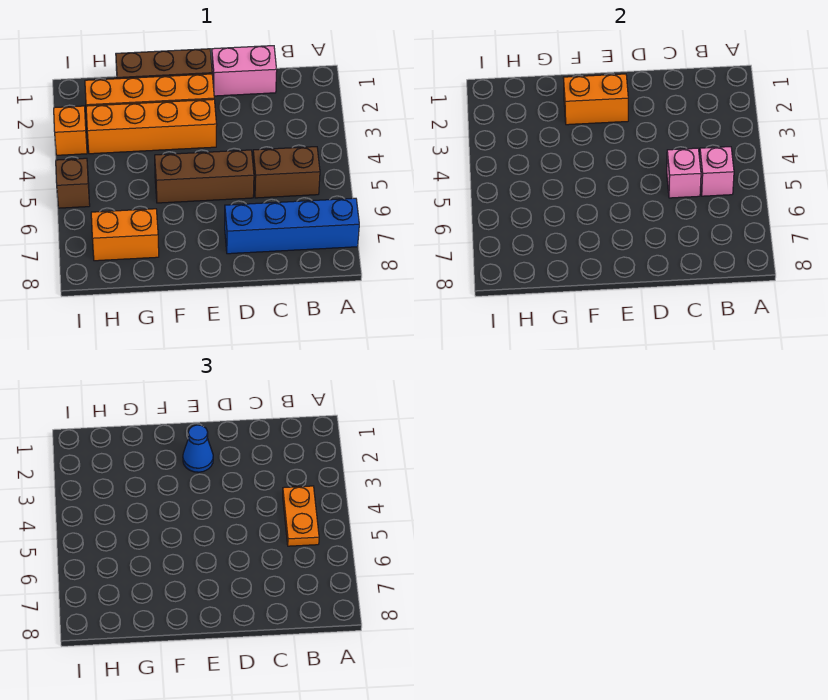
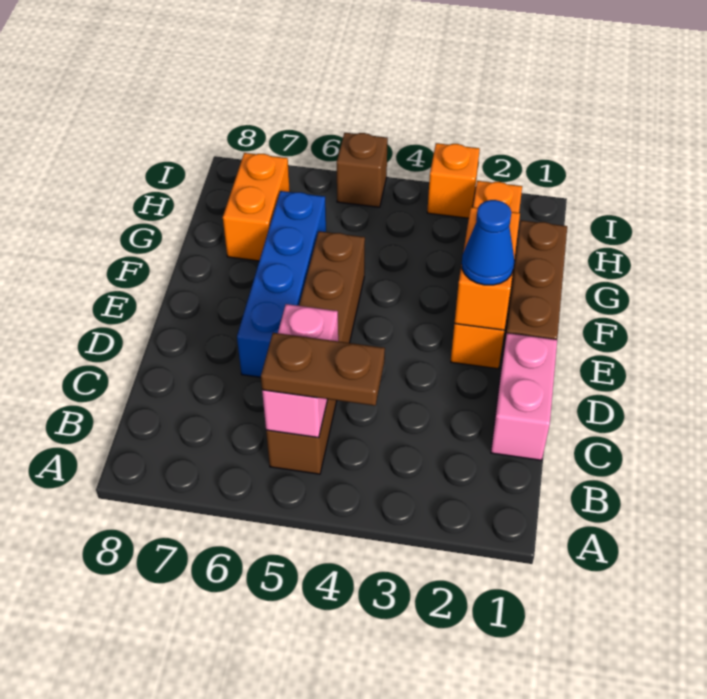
blue brick A7:D7 level 1 -> blue brick D6:G6 level 1
orange plate B4:B5 level 3 -> brown plate B4:B5 level 3
orange brick E3:H3 level 1 -> none

